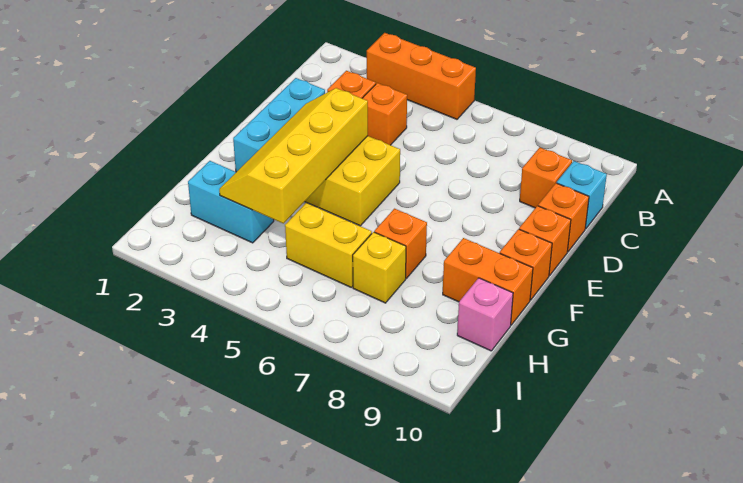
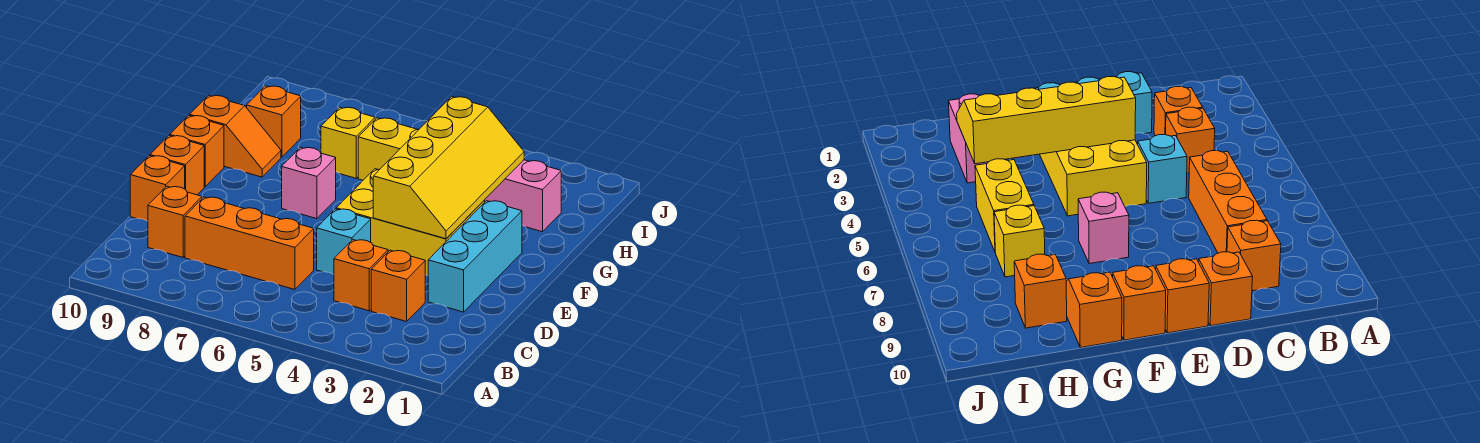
orange brick A3:A5 level 1 -> orange brick C6:C8 level 1
cyan brick C10 level 1 -> cyan brick D5 level 1
orange brick G7 level 1 -> orange brick H9 level 1
orange brick G9:G10 level 1 -> orange slope G9:G10 level 1 top 10
cyan brick H2:H3 level 1 -> pink brick H2:H3 level 1
pink brick H10 level 1 -> pink brick F7 level 1

